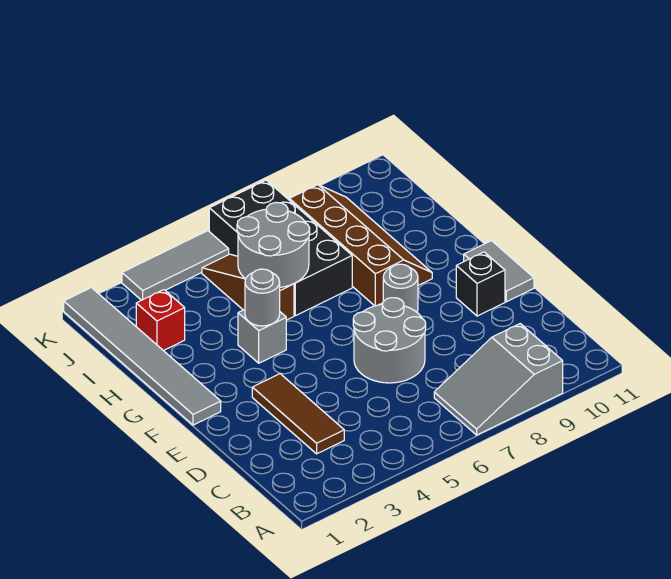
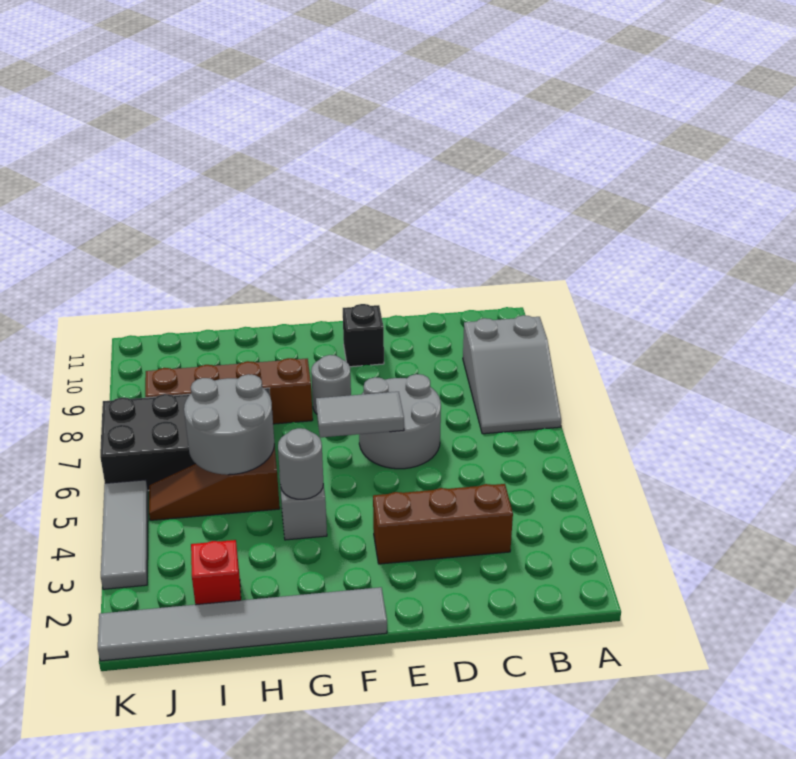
brown tile C3:E3 level 1 -> brown brick C3:E3 level 1
grey tile E11:F11 level 1 -> grey tile E6:F6 level 2

